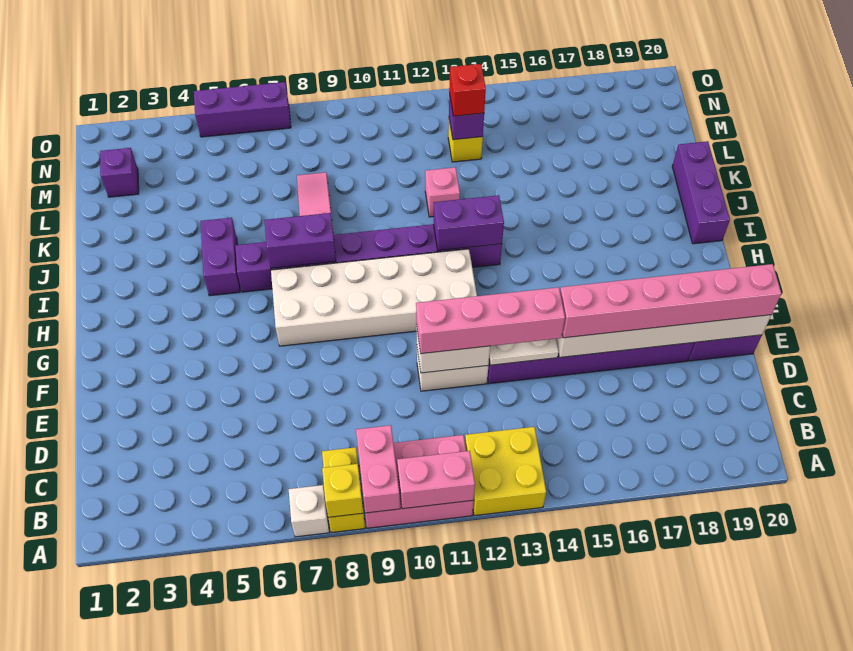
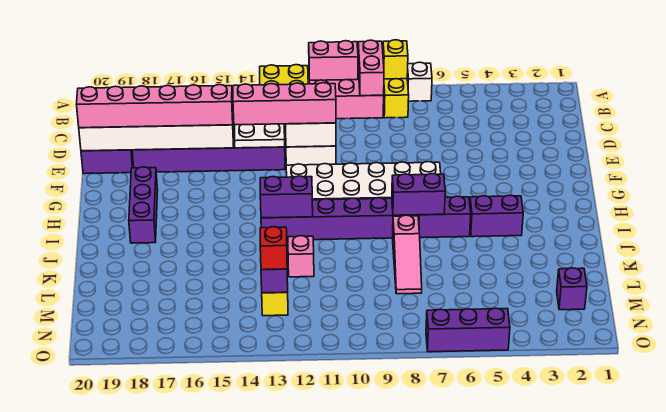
purple brick I5:J5 level 1 -> purple brick I4:I5 level 1
purple brick I20:K20 level 1 -> purple brick G18:I18 level 1

